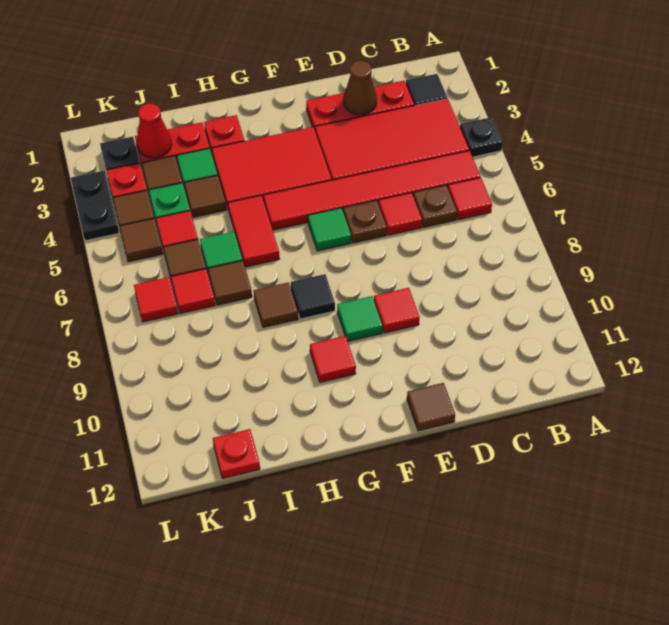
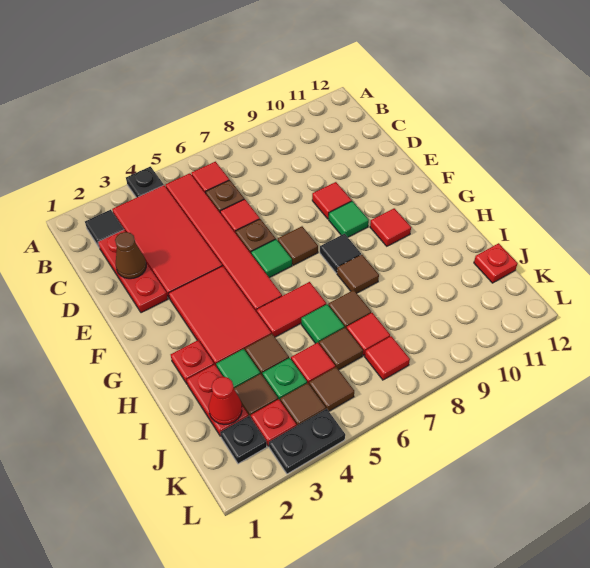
brown tile E12 level 1 -> brown tile F7 level 1

